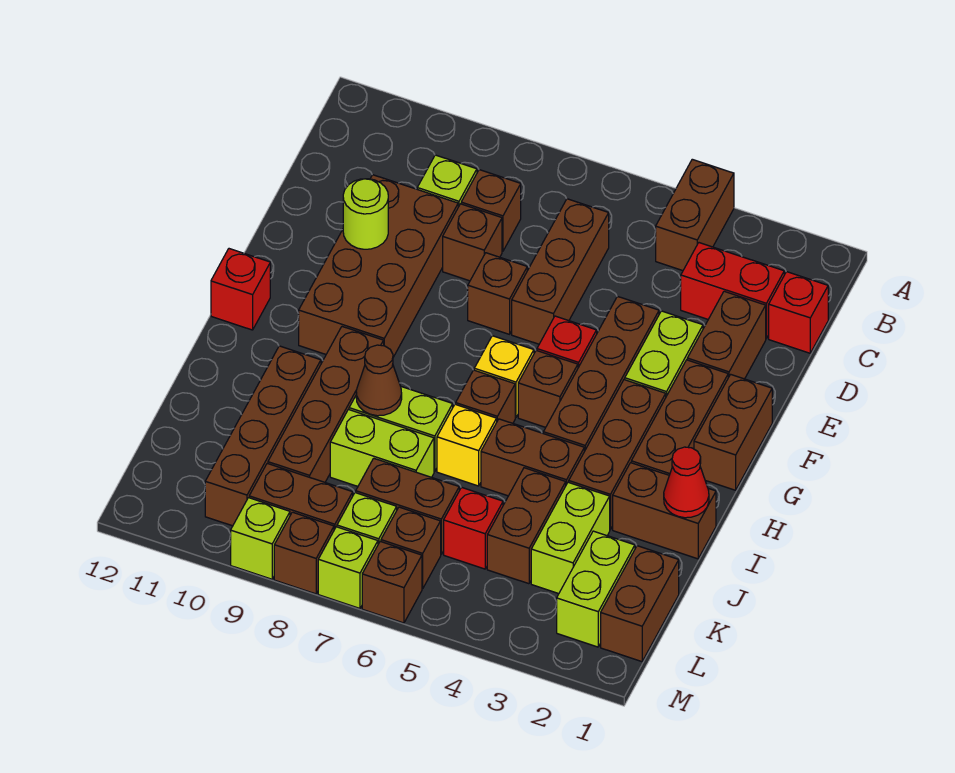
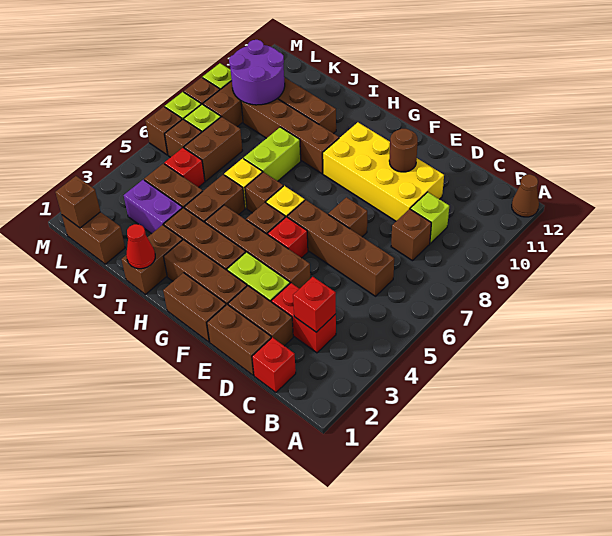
brown brick A4:B4 level 1 -> brown brick D1:E1 level 1
red brick C2:C3 level 1 -> red brick C3:D3 level 1
brown brick C6:E6 level 1 -> brown brick C6:F6 level 1
brown brick D8 level 1 -> brown brick L1 level 2
brown brick D9:G10 level 1 -> yellow brick D9:G10 level 1
lime round brick E10 level 2 -> brown round brick E10 level 2
red brick G12 level 1 -> red brick C3 level 2
brown cone I8 level 2 -> brown cone A12 level 1
lime brick J3:K3 level 1 -> purple brick J3:K3 level 1
lime brick J7:J8 level 1 -> none
lime brick K2:L2 level 1 -> none
none -> purple round brick K9:L10 level 2

